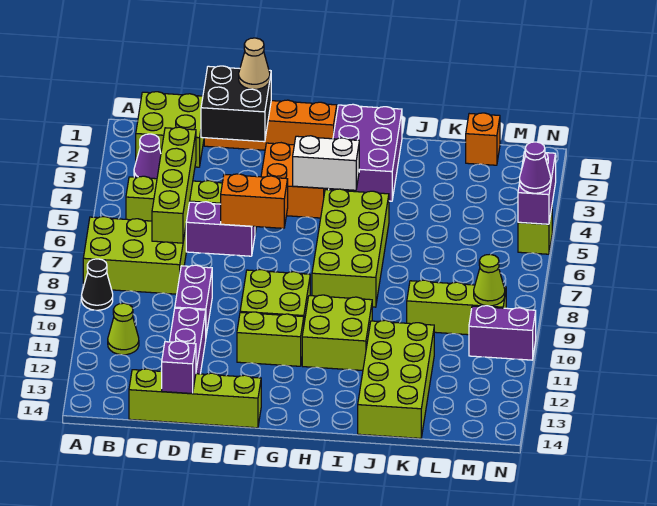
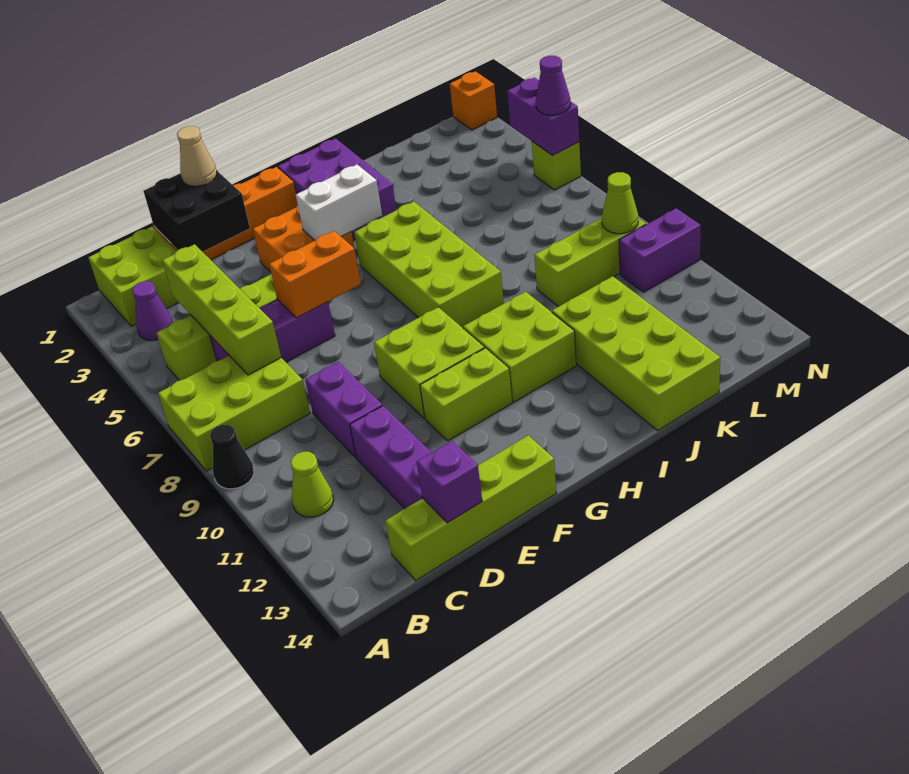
orange brick L1 level 1 -> orange brick N1 level 1

